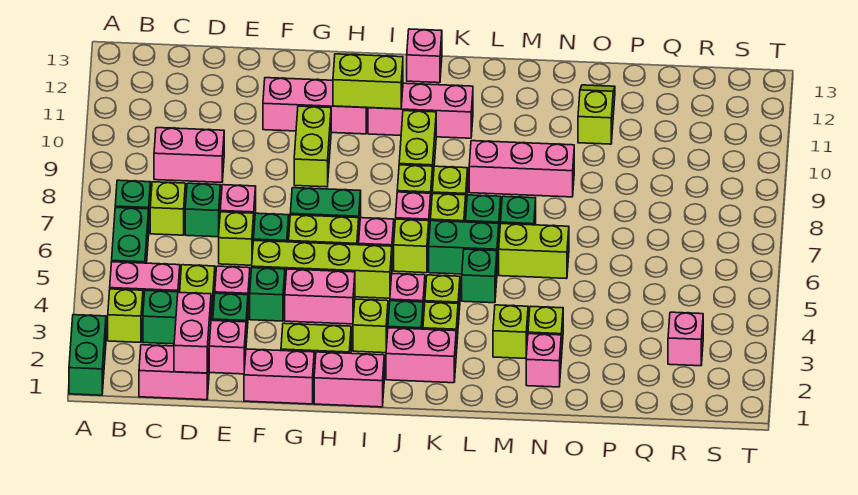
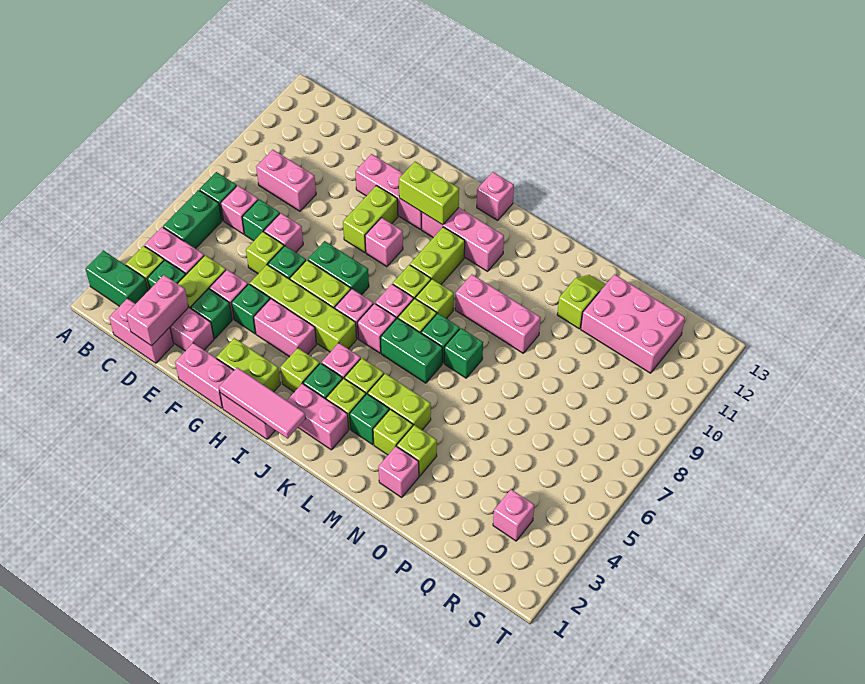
green brick A1:A2 level 1 -> green brick A2:B2 level 1
lime brick C7 level 1 -> pink brick C7 level 1
none -> pink tile H1:J1 level 2
none -> pink brick H9 level 1
lime brick J6 level 1 -> pink brick J6 level 1
green brick L5 level 1 -> green brick L3 level 1
lime brick M6:N6 level 1 -> lime brick L4:M4 level 1
none -> pink brick P11:R12 level 1

